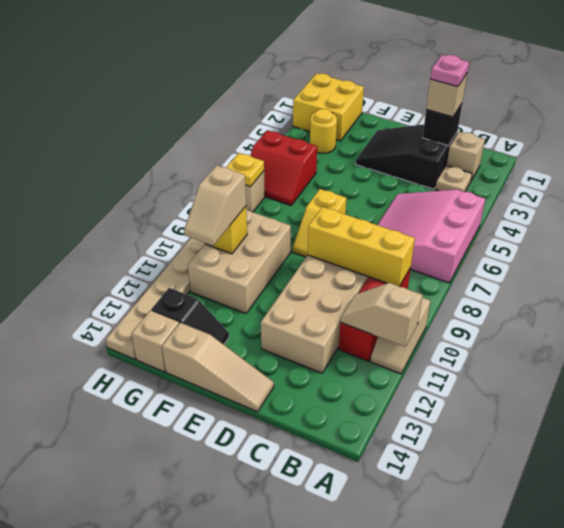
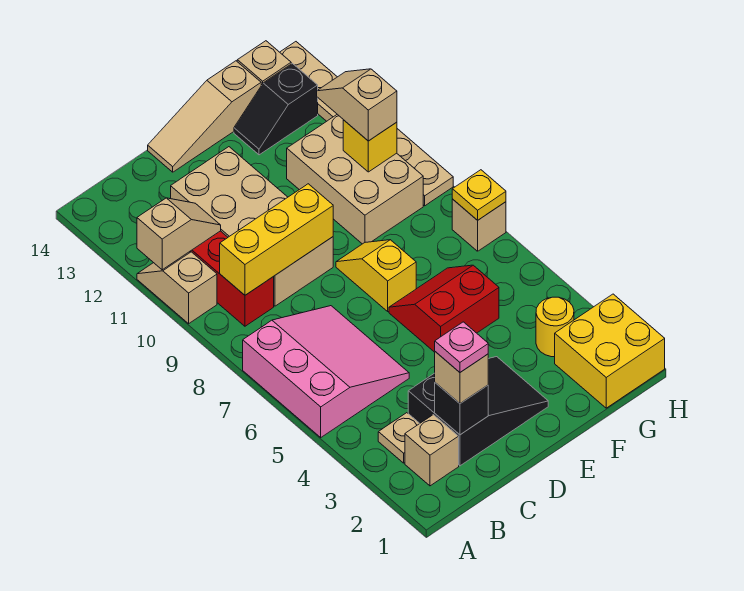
red slope G5:H6 level 1 top 5 -> red slope E5:F6 level 1 top 5

